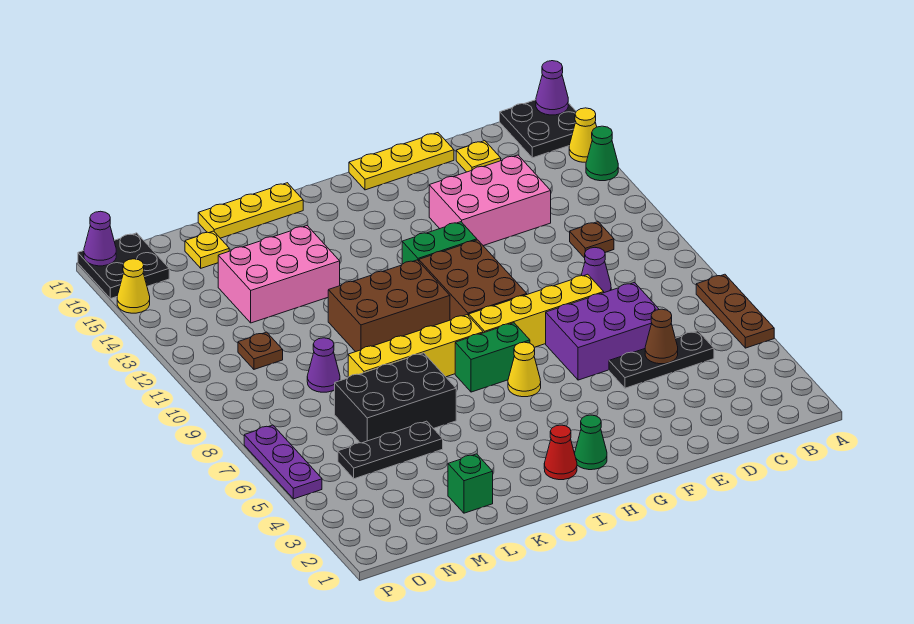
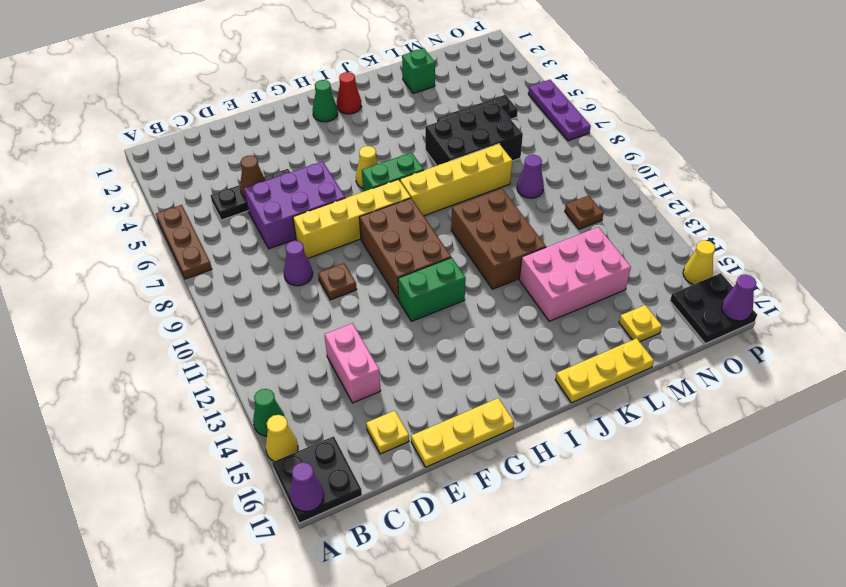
brown plate C11 level 1 -> brown plate E10 level 1
pink brick D13:F14 level 1 -> pink brick D13:D14 level 1
brown brick I10:K11 level 1 -> brown brick J10:K12 level 1

